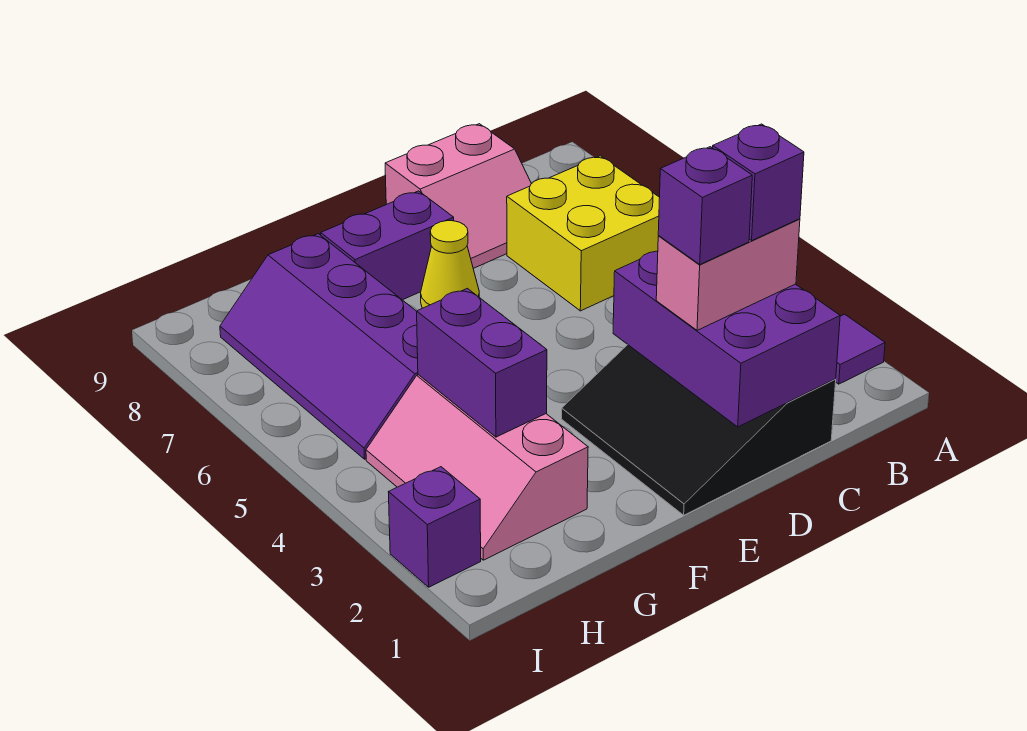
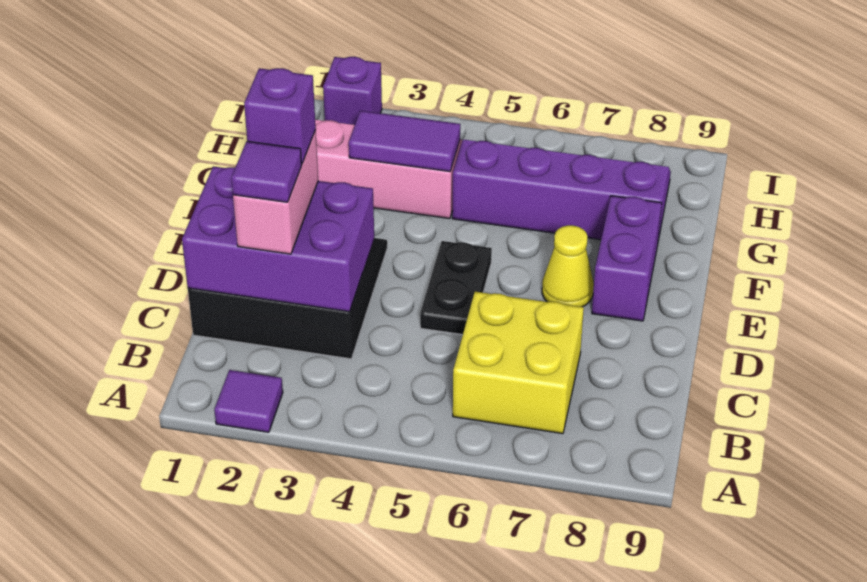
purple brick C2 level 4 -> purple tile C2 level 4
pink slope C8:D9 level 1 top 9 -> none
none -> black plate D5:E5 level 1
purple brick G3:G4 level 2 -> purple tile G3:G4 level 2

